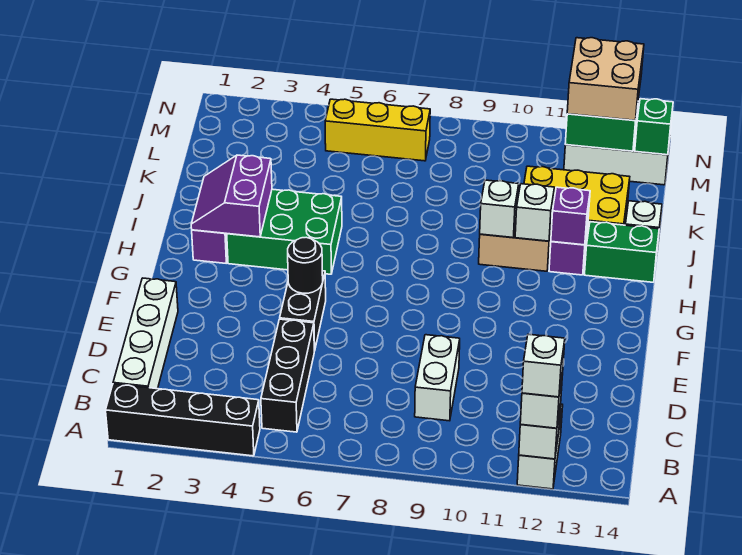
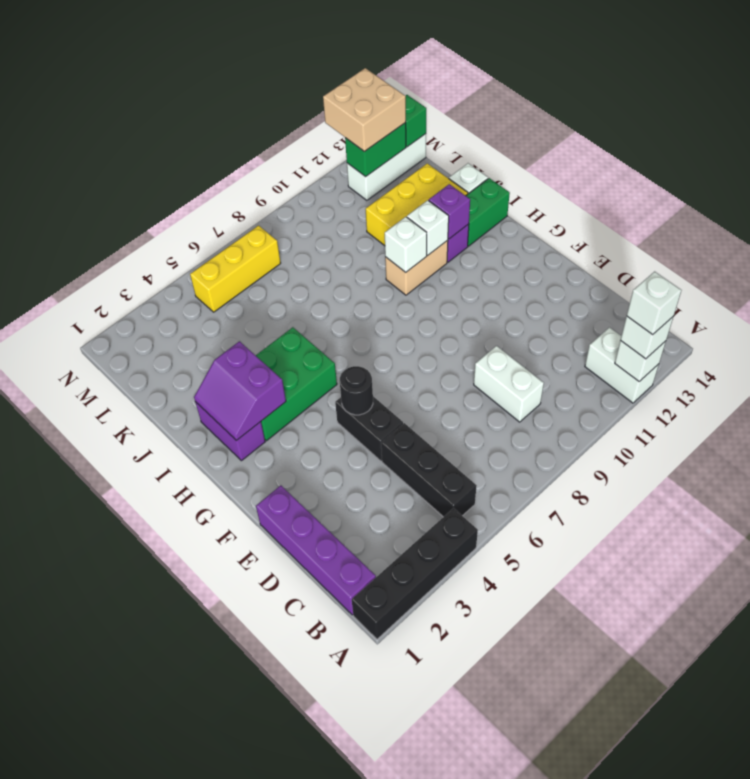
white brick B1:E1 level 1 -> purple brick B1:E1 level 1

